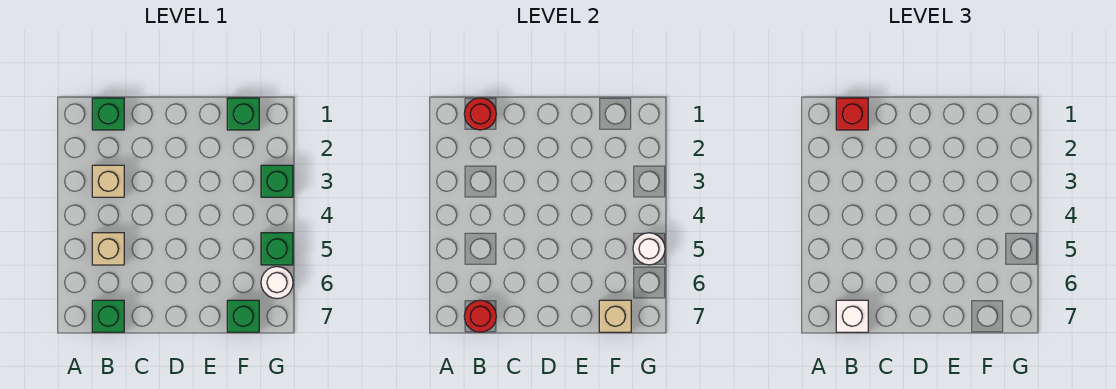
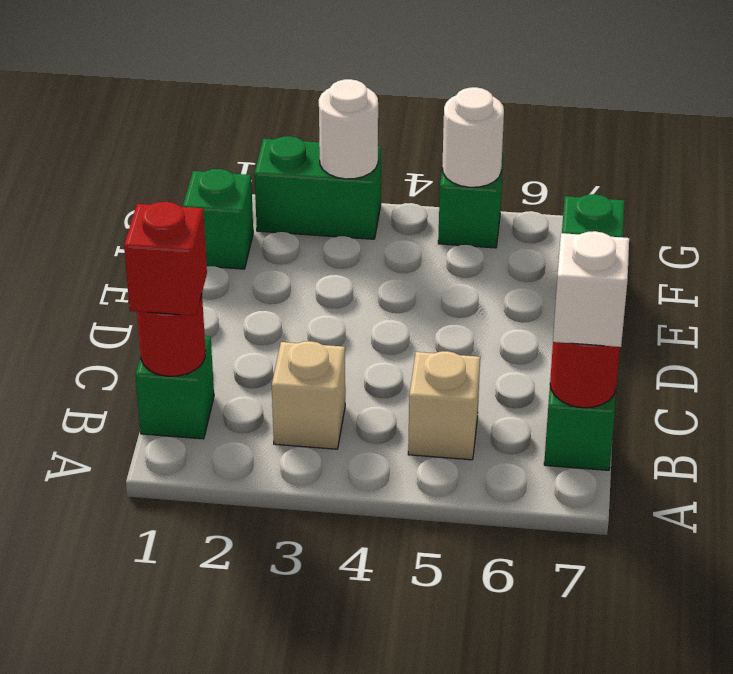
tan brick F7 level 2 -> none
green brick G3 level 1 -> green brick G2:G3 level 1
white round brick G6 level 1 -> white round brick G3 level 2

